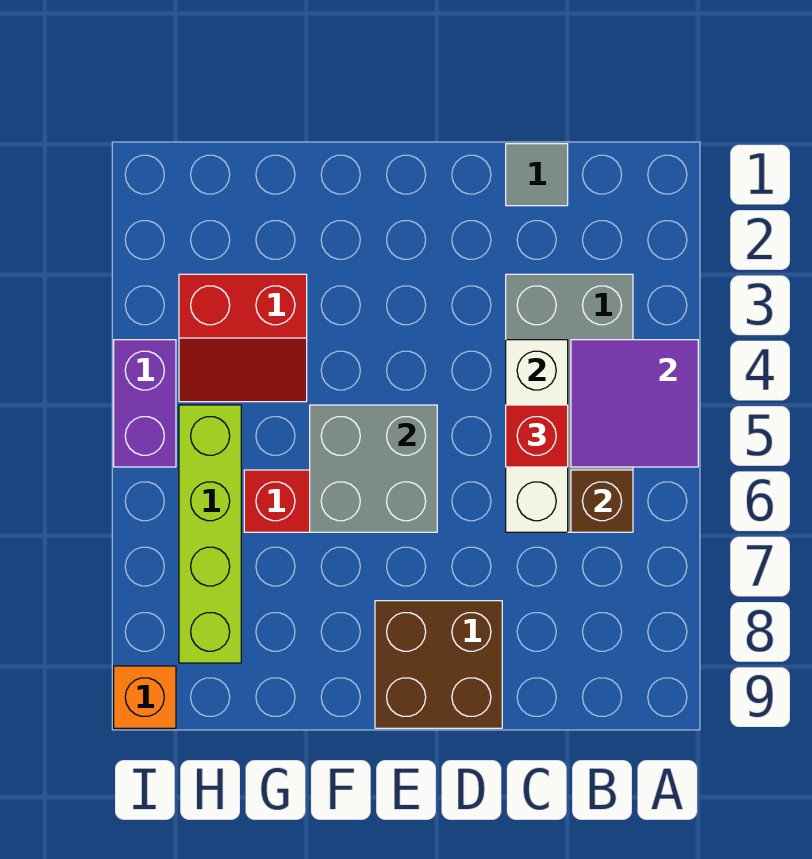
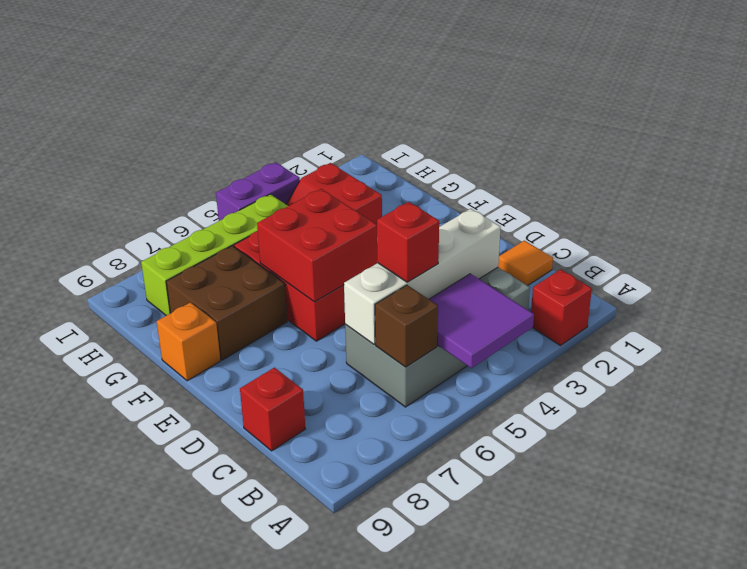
none -> red brick A2 level 1
grey tile C1 level 1 -> orange tile C1 level 1
white brick C4:C6 level 2 -> white brick C3:C6 level 2
none -> red brick C9 level 1
brown brick D8:E9 level 1 -> brown brick F7:G8 level 1
grey brick E5:F6 level 2 -> red brick E5:F6 level 2
orange brick I9 level 1 -> orange brick F9 level 1

